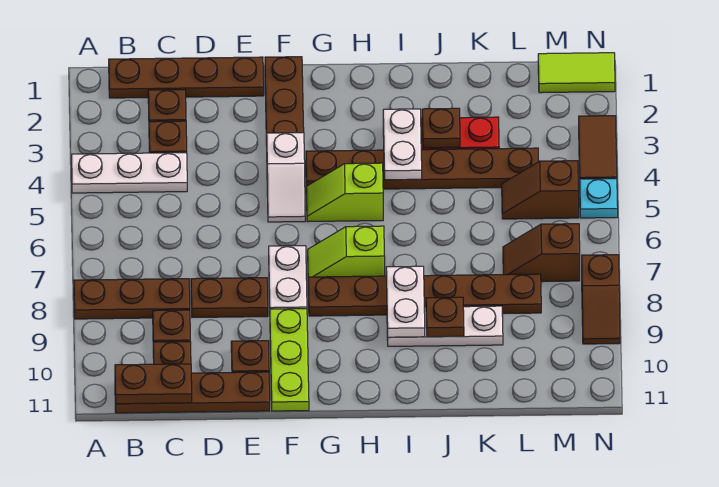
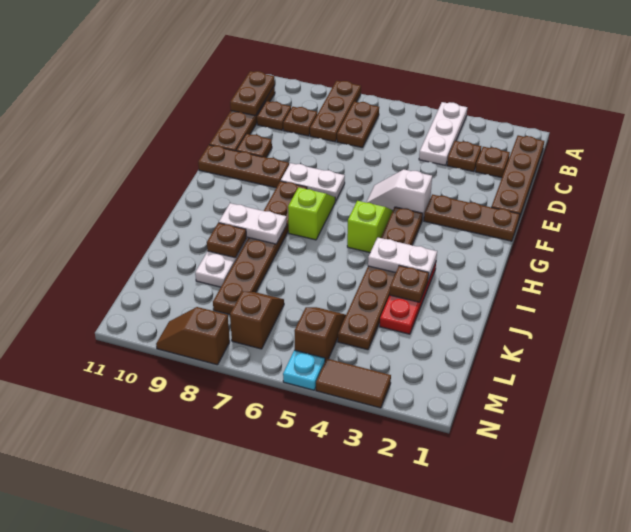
brown plate D8:E8 level 1 -> brown plate B7:C7 level 1
lime plate F9:F11 level 1 -> brown plate F9:F11 level 1
lime tile M1:N1 level 1 -> none

